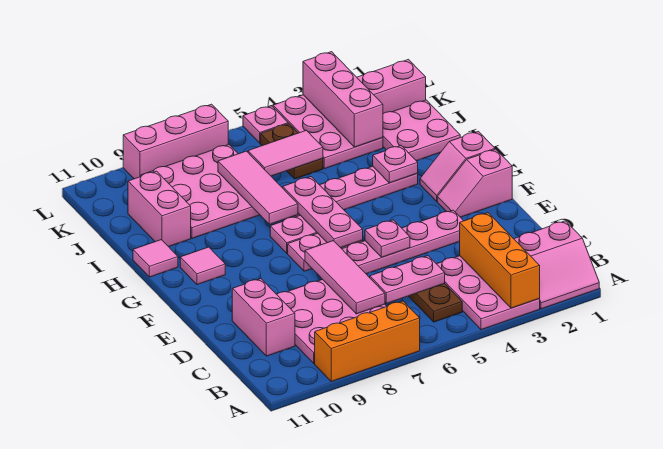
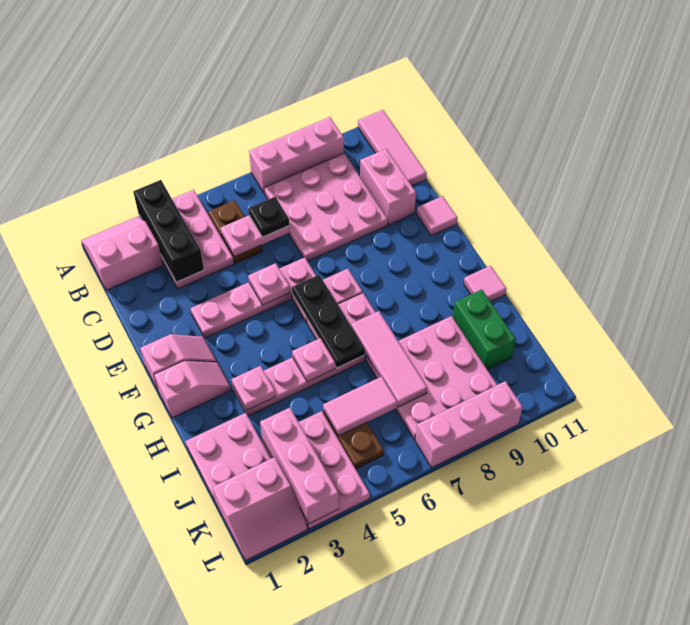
orange brick A3:C3 level 2 -> black brick A3:C3 level 2
orange brick A7:A9 level 1 -> pink brick A7:A9 level 1
none -> black plate C6 level 3
pink tile C7:E7 level 2 -> pink tile A11:C11 level 1
pink plate F6:H6 level 2 -> black plate F6:H6 level 2
pink tile G10 level 1 -> pink tile E11 level 1
pink brick I10:J10 level 1 -> green brick I10:J10 level 1
pink plate L5 level 1 -> pink plate H5 level 2

